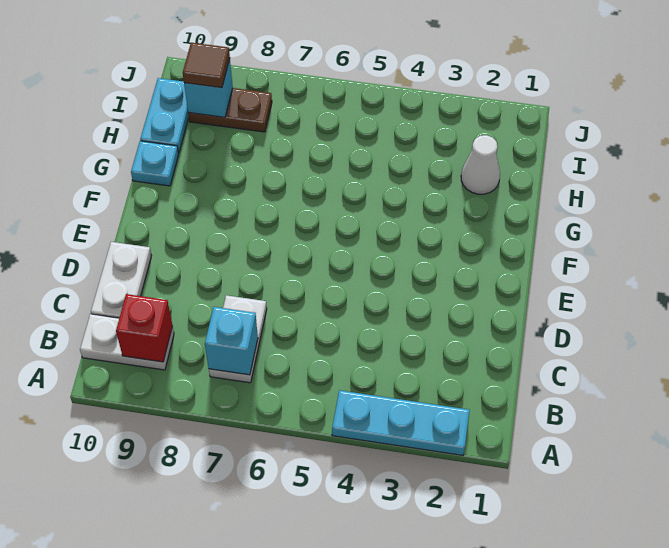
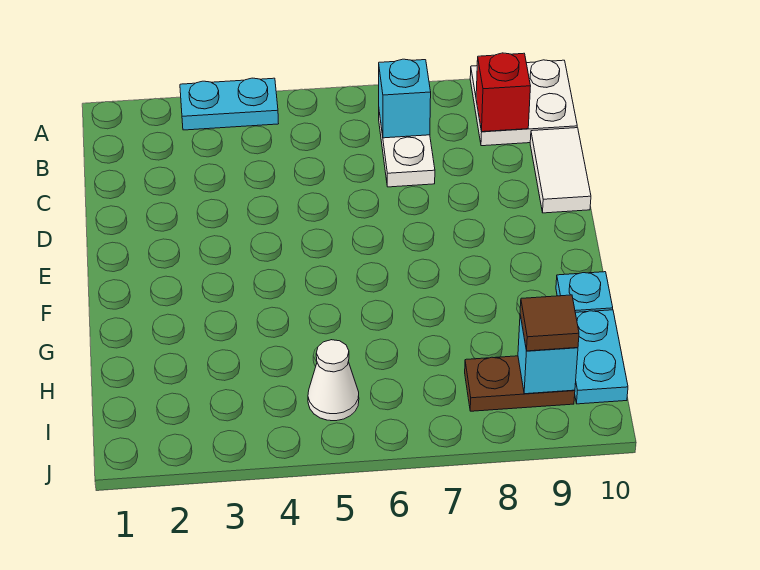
cyan plate A2:A4 level 1 -> cyan plate A3:A4 level 1
white plate B9:B10 level 1 -> white plate A9:B10 level 1
white plate C10:D10 level 1 -> white tile C10:D10 level 1
white cone H2 level 1 -> white cone I5 level 1

